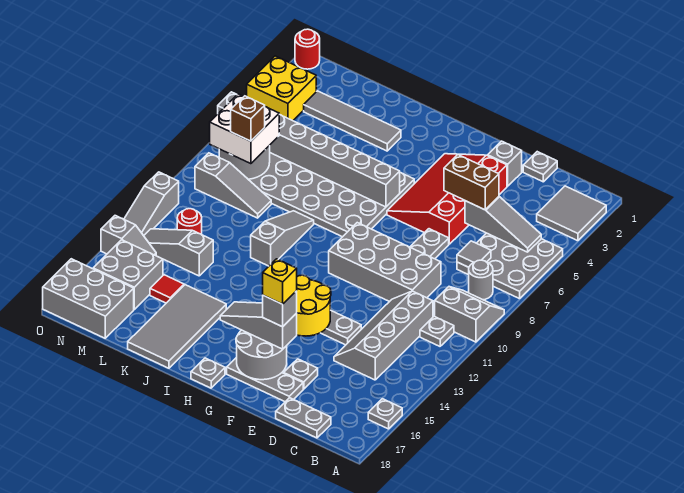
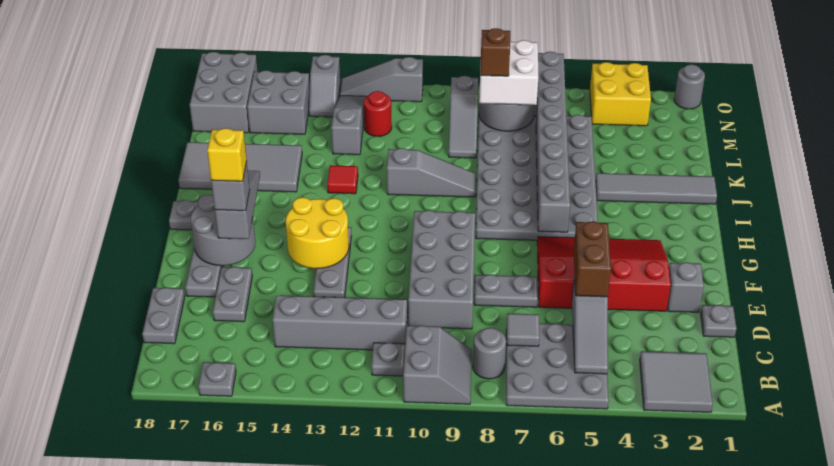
grey plate E16 level 1 -> grey plate D16:E16 level 1
grey tile J3:M3 level 1 -> grey tile J1:J4 level 1
red tile L15 level 1 -> red tile J13 level 1
red round brick O1 level 1 -> grey round brick O1 level 1

